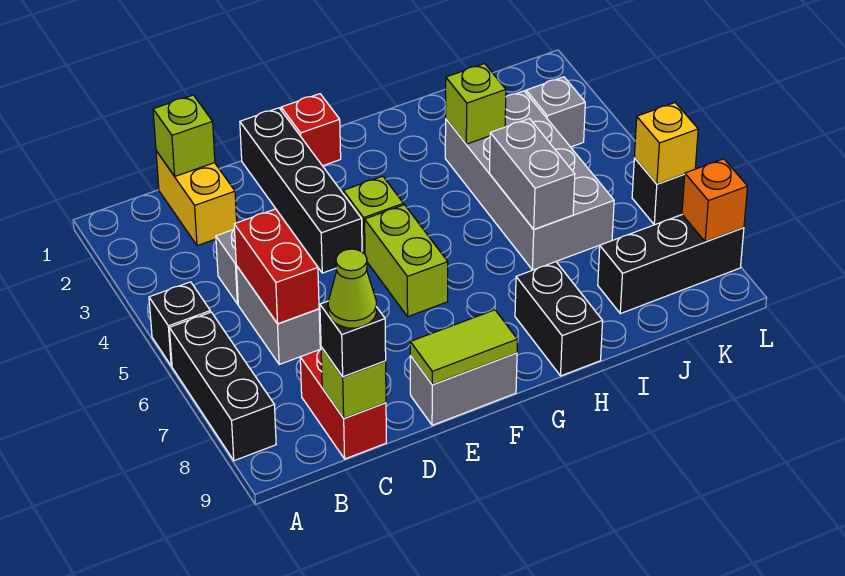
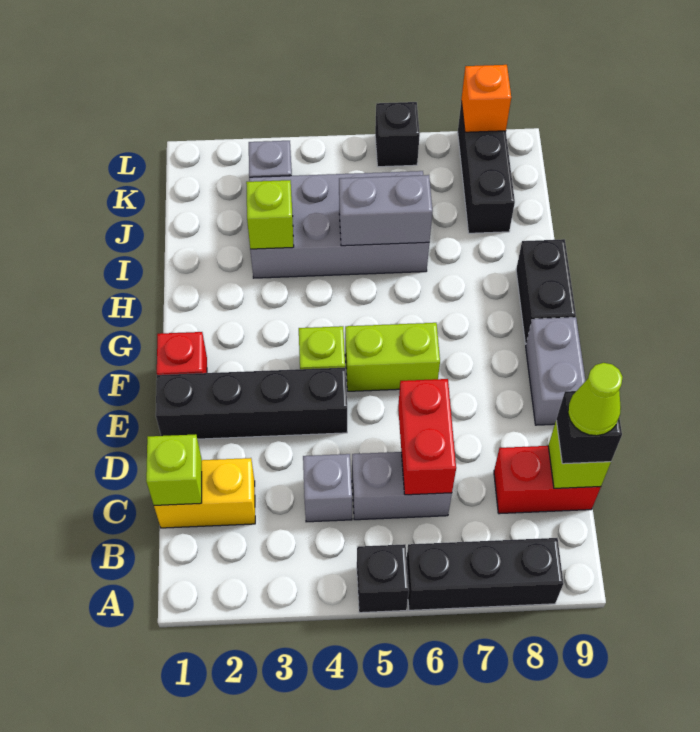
red brick C5:C6 level 2 -> red brick C6:D6 level 2
lime tile E9:F9 level 2 -> none
black brick H8:H9 level 1 -> black brick G9:H9 level 1
yellow brick L6 level 2 -> none

